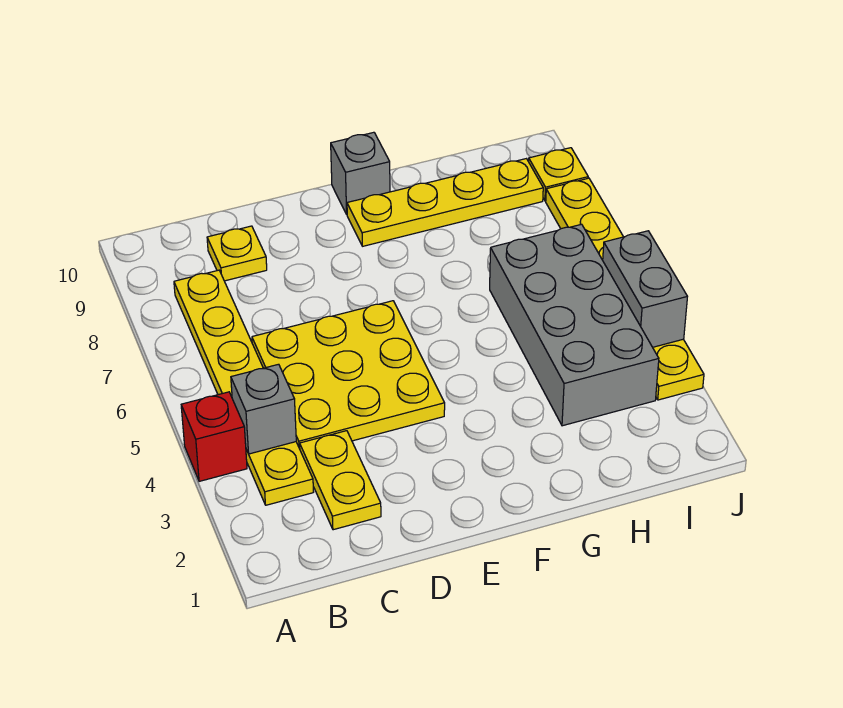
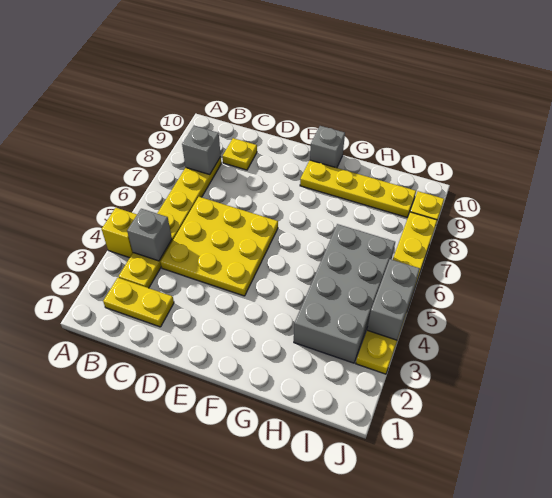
red brick A4 level 1 -> yellow brick A4 level 1
none -> grey brick B8 level 2
yellow plate C2:C3 level 1 -> yellow plate B2:C2 level 1

